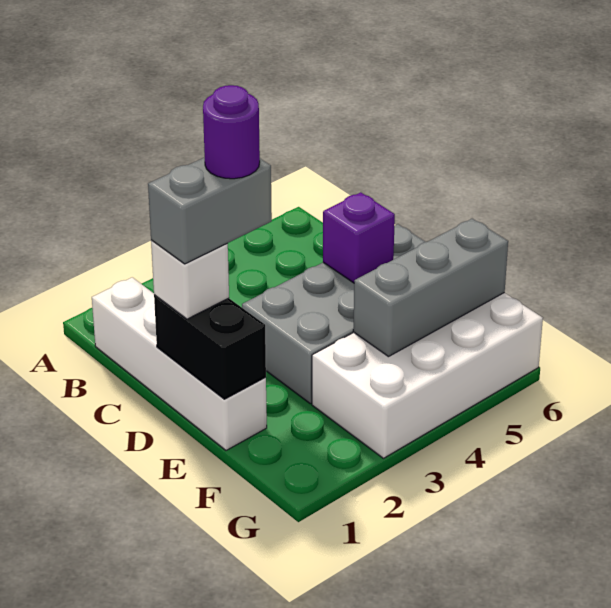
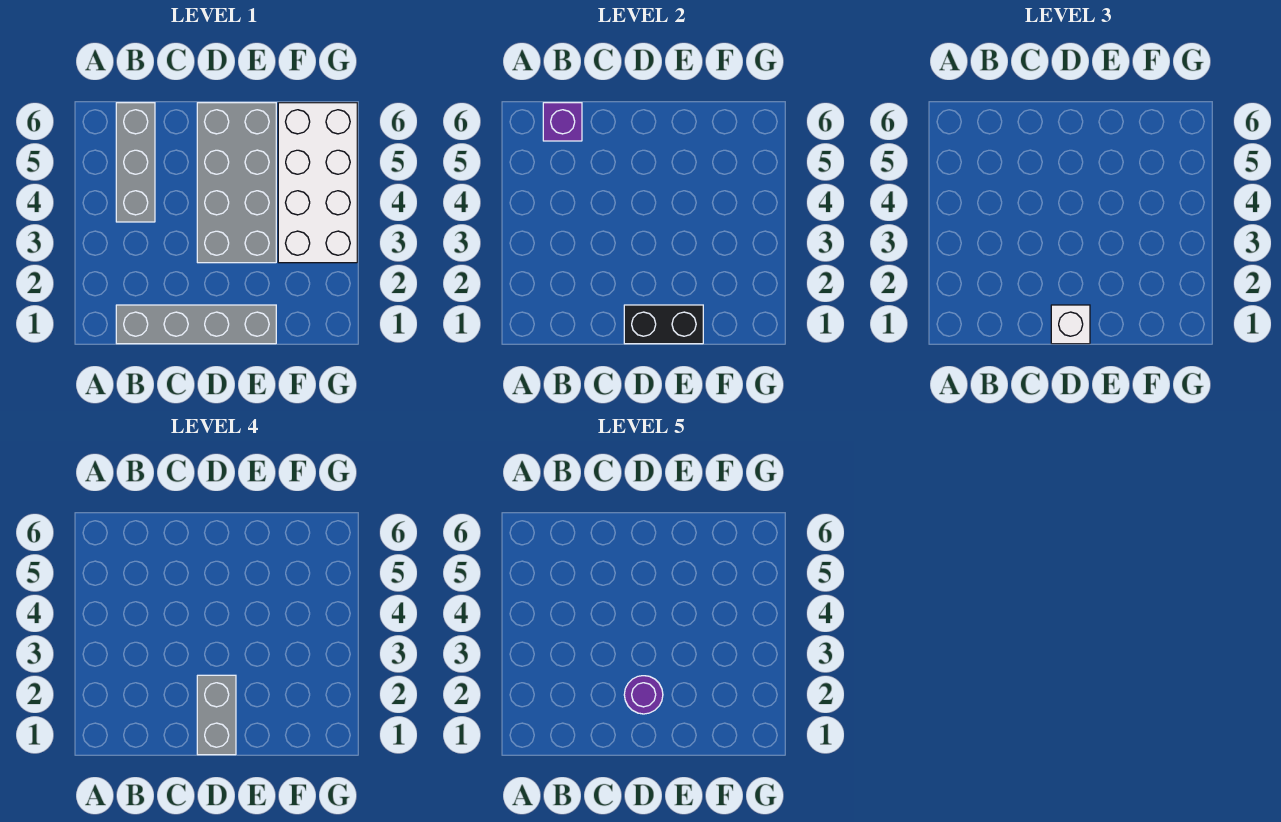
white brick B1:E1 level 1 -> grey brick B1:E1 level 1
purple brick D5 level 2 -> purple brick B6 level 2
grey brick F4:F6 level 2 -> grey brick B4:B6 level 1

